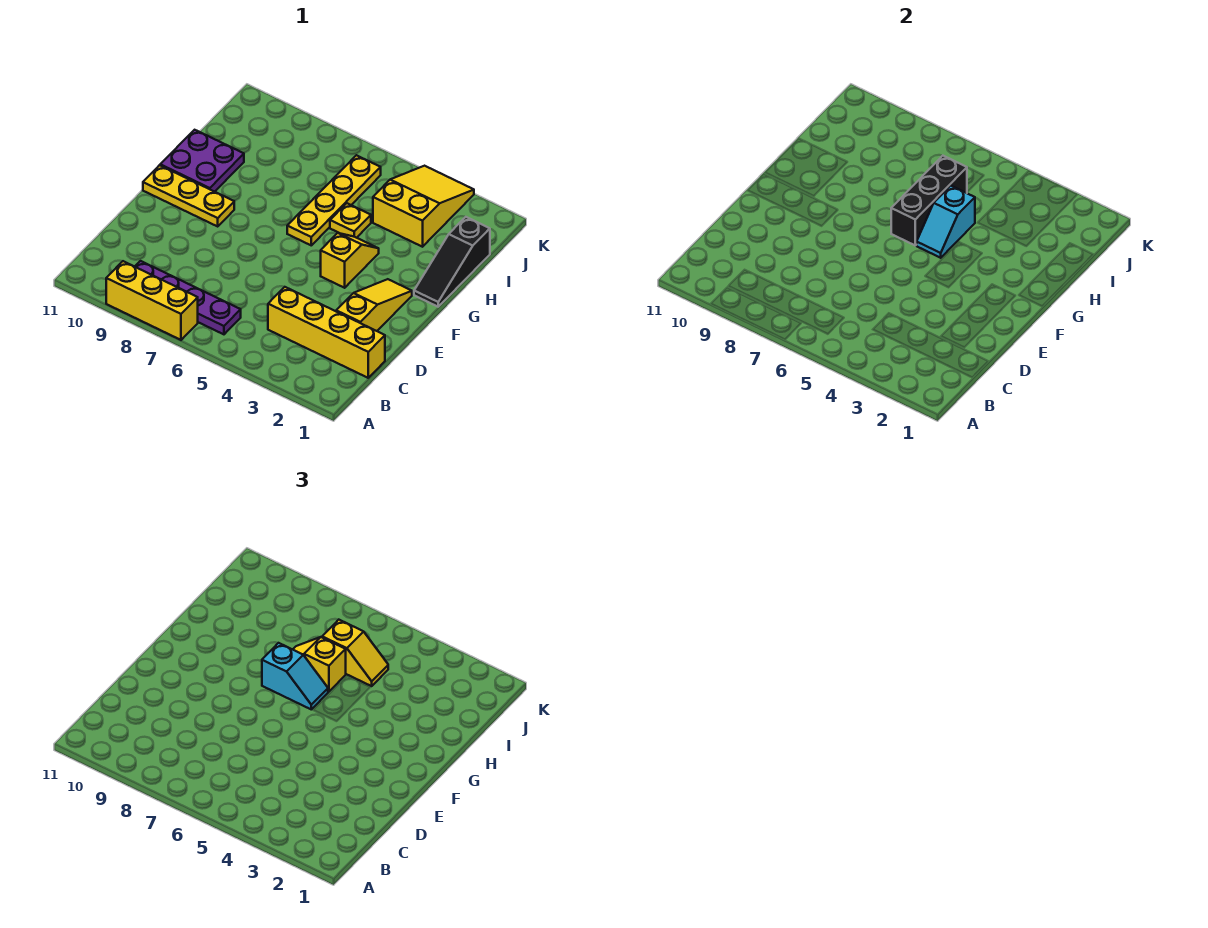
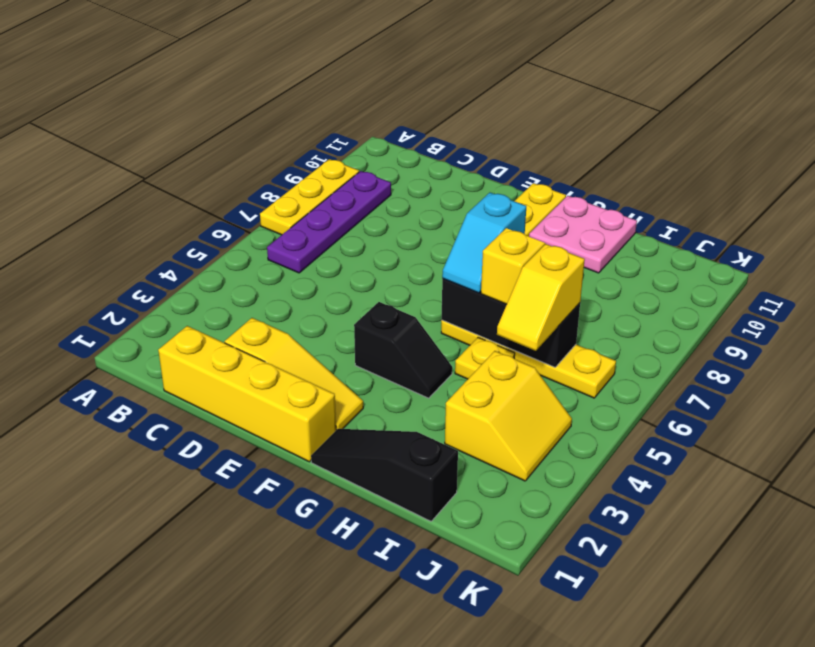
yellow brick A7:A9 level 1 -> yellow plate A7:A9 level 1
yellow brick C1:C4 level 1 -> yellow brick C1:F1 level 1
yellow slope F4:G4 level 1 top F -> black slope F4:G4 level 1 top F
cyan slope G5:H5 level 2 top H -> none
purple plate G10:H11 level 1 -> pink plate G10:H11 level 1
yellow slope I3:K4 level 1 top I -> yellow slope I3:J4 level 1 top I

